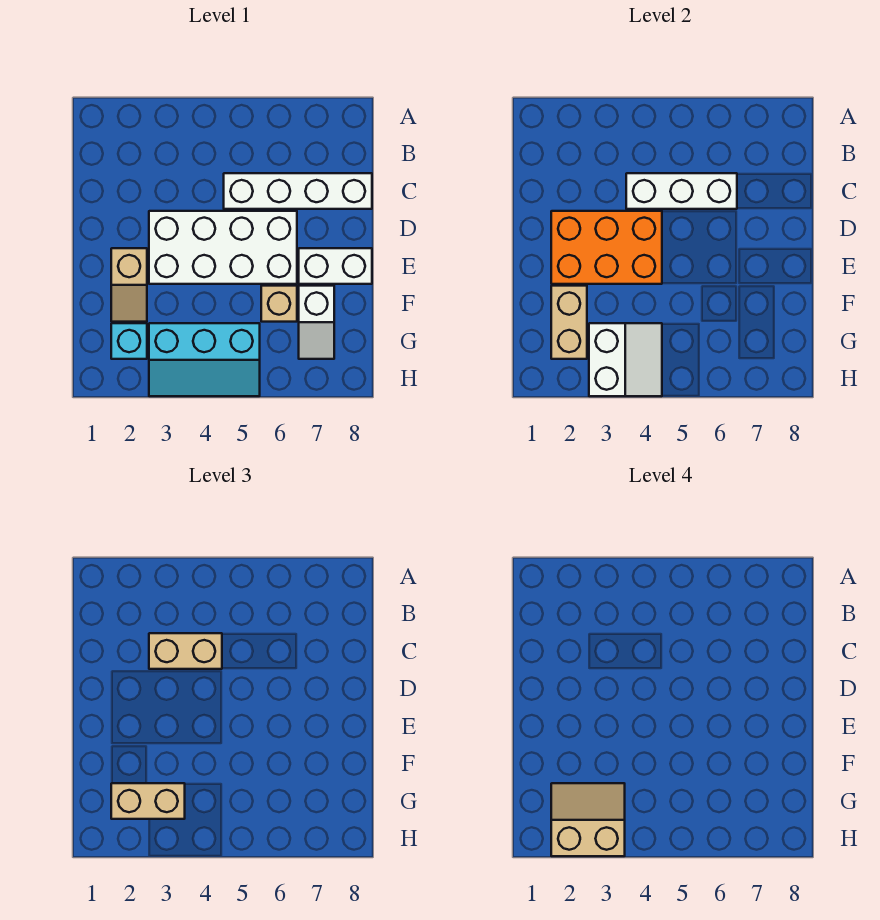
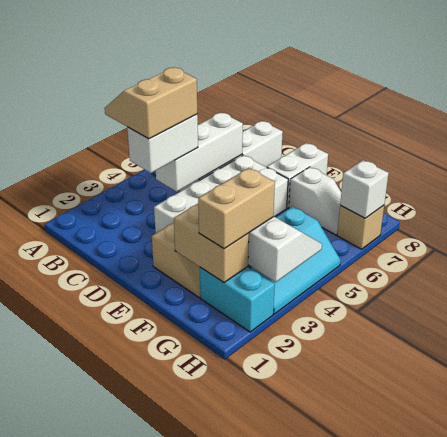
tan brick C3:C4 level 3 -> white brick C3:C4 level 3
orange brick D2:E4 level 2 -> none
tan brick F6 level 1 -> tan brick H7 level 1
cyan brick G2 level 1 -> cyan brick G2:H2 level 1
tan slope G2:H3 level 4 top H -> tan slope B3:C4 level 4 top C
none -> white brick H7 level 2

